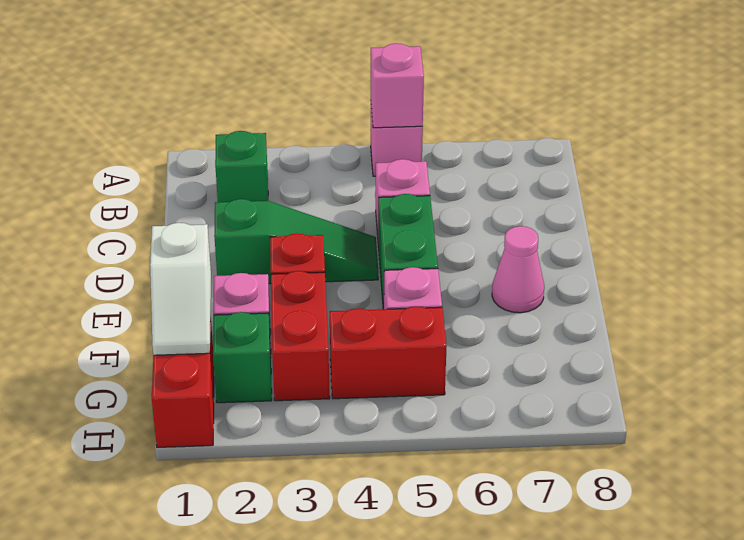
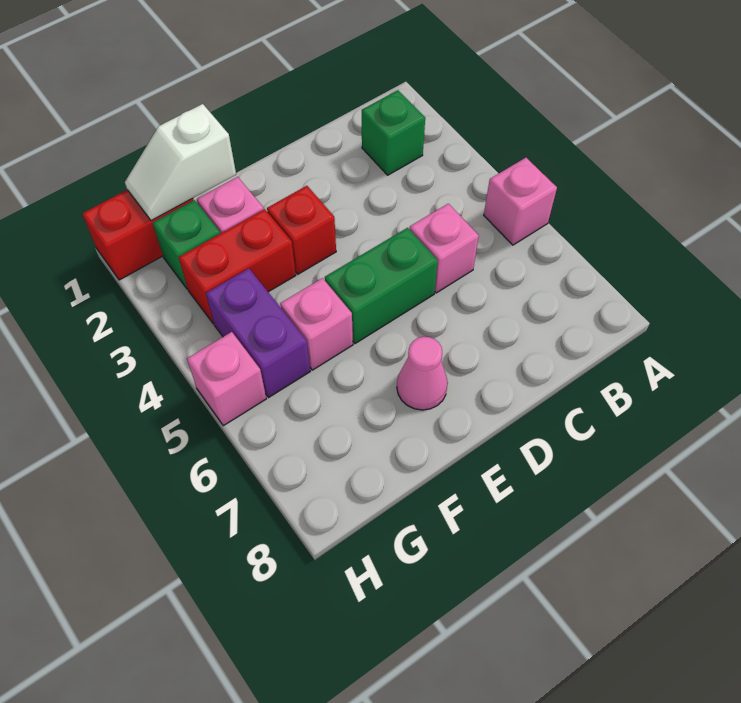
pink brick A5 level 2 -> pink brick H5 level 1
green slope D2:D4 level 1 top 2 -> none
red brick G4:G5 level 1 -> purple brick G4:G5 level 1

